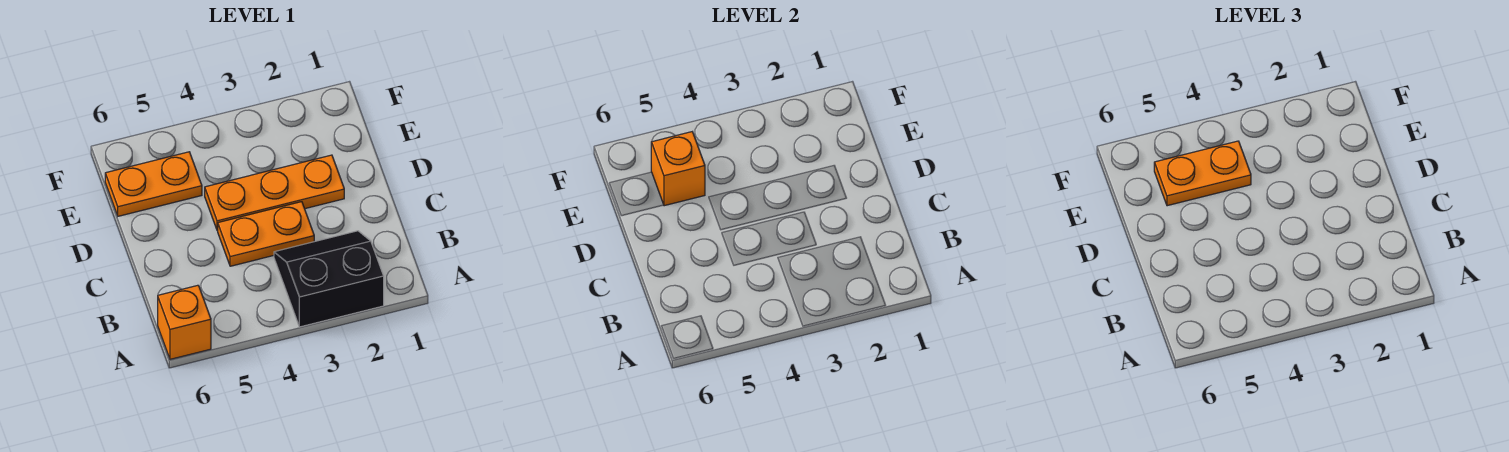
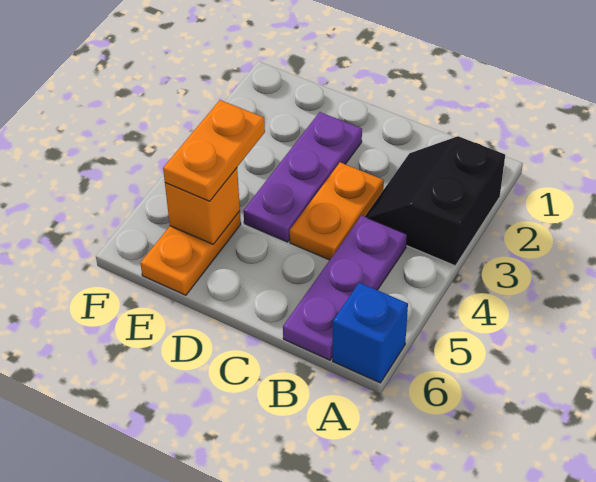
orange brick A6 level 1 -> blue brick A6 level 1
none -> purple plate B4:B6 level 1
orange plate D2:D4 level 1 -> purple plate D2:D4 level 1

